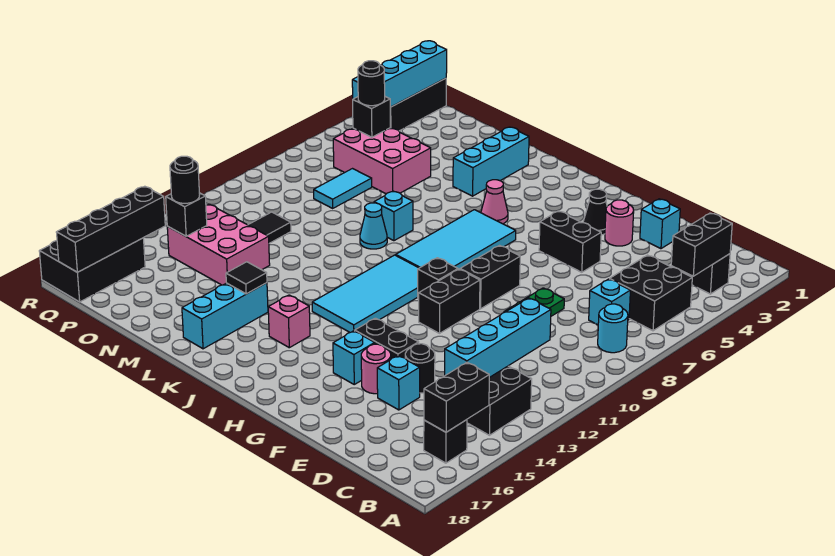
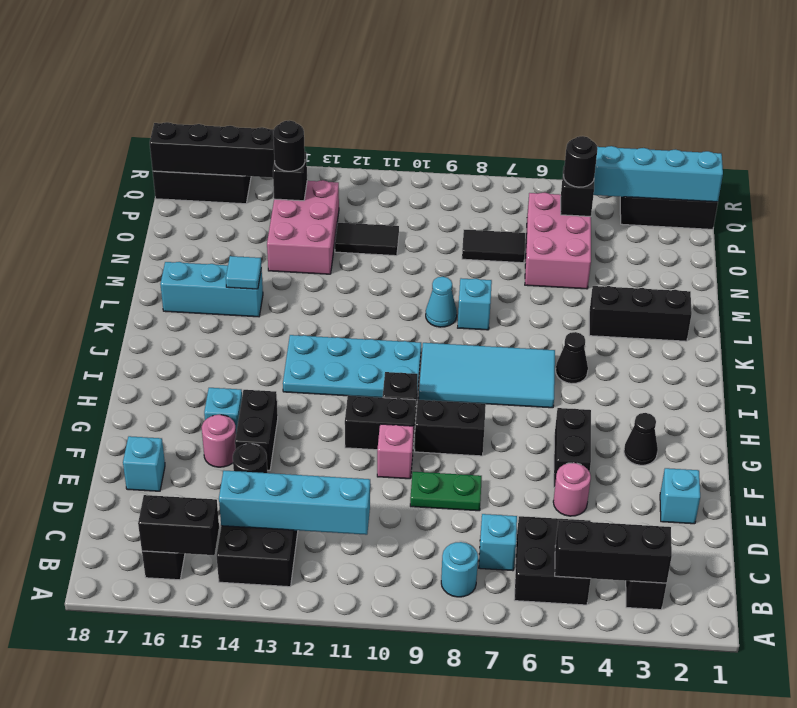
black brick B3:B4 level 2 -> black brick B3:B5 level 2
cyan brick E15 level 1 -> cyan brick E17 level 1
pink round brick F3 level 1 -> pink round brick E5 level 1
cyan tile I10:J13 level 1 -> cyan plate I10:J13 level 1
pink cone J5 level 1 -> black cone J5 level 1
pink brick J15 level 1 -> pink brick F10 level 1
cyan brick L2:L4 level 1 -> black brick L2:L4 level 1
black tile L15 level 2 -> cyan tile L15 level 2
cyan tile O7:O8 level 1 -> black tile O7:O8 level 1

